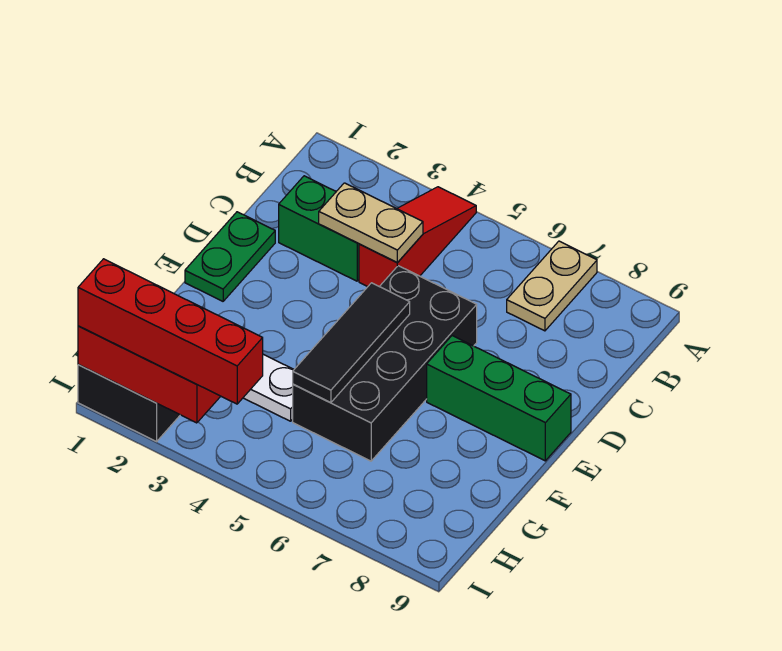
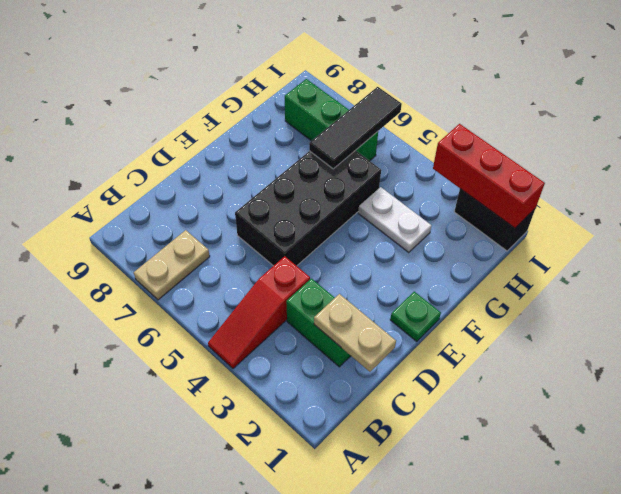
tan plate C3:C4 level 2 -> tan plate C1:C2 level 2
green plate D1:E1 level 1 -> green plate E1 level 1
black tile E5:G5 level 2 -> black tile G6:I6 level 2
green brick E7:E9 level 1 -> green brick H6:H8 level 1
red brick I1:I4 level 3 -> none

